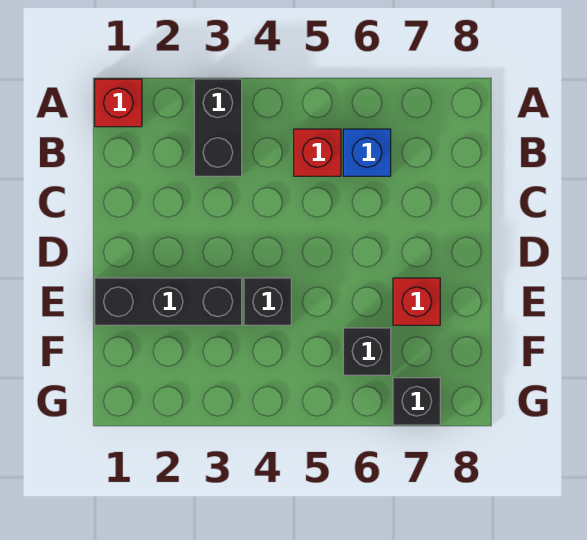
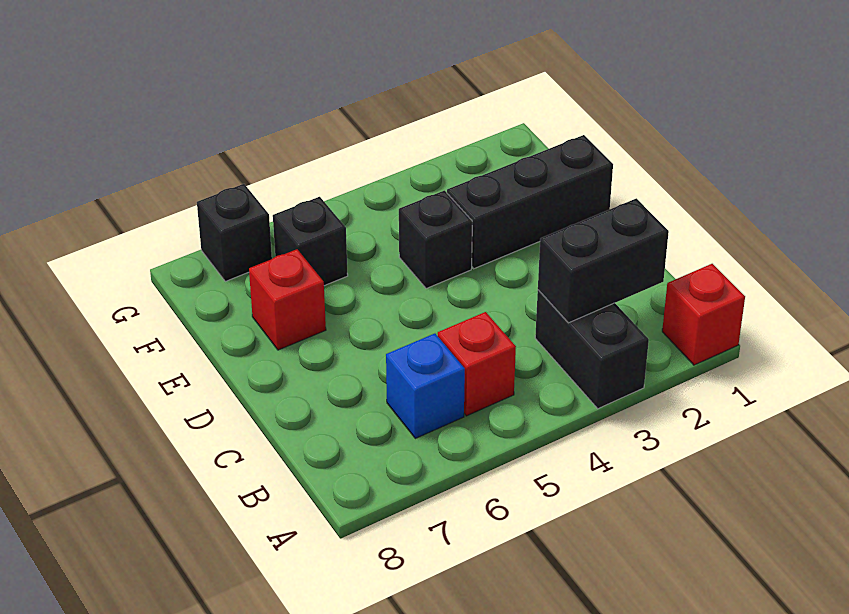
none -> black brick B2:B3 level 2

